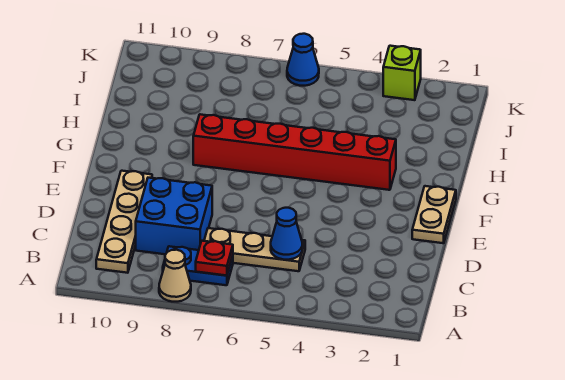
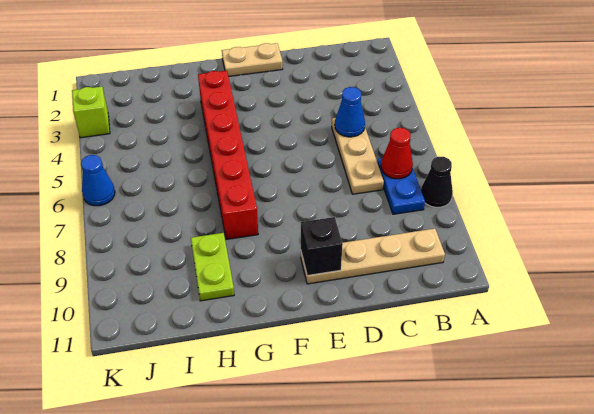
tan cone A8 level 1 -> black cone A8 level 1
red plate B7 level 2 -> red cone B7 level 2
blue brick C8:D9 level 1 -> none
none -> black brick E10 level 2
none -> lime plate H9:H10 level 1

